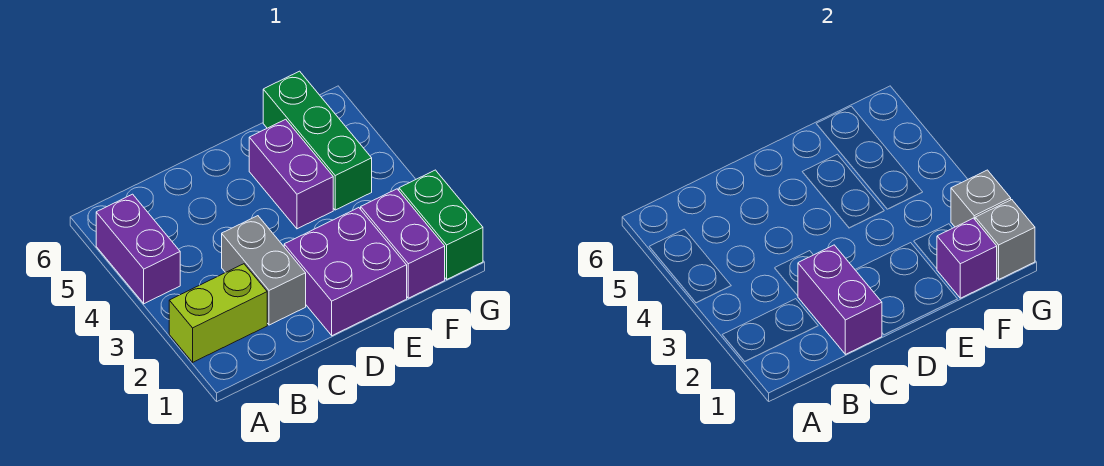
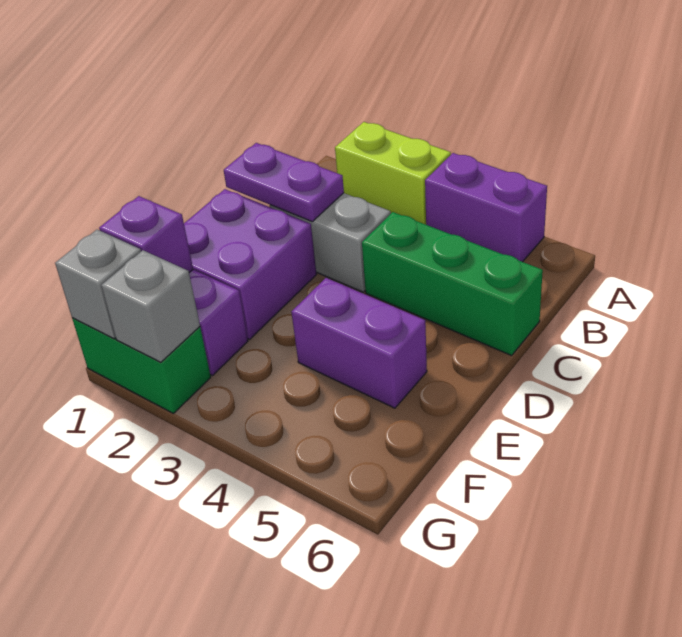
lime brick A2:B2 level 1 -> lime brick A2:A3 level 1
purple brick C1:C2 level 2 -> purple plate C1:C2 level 2
green brick F4:F6 level 1 -> green brick C4:C6 level 1

